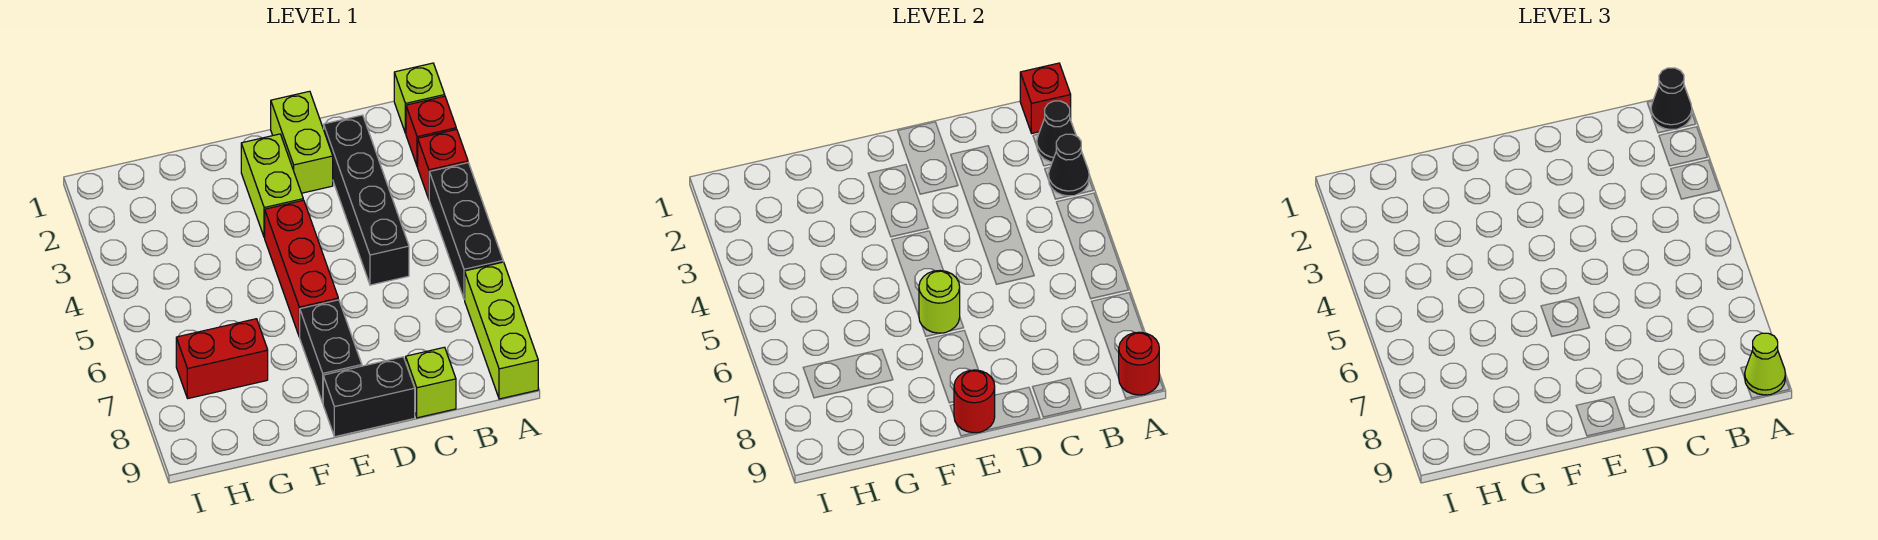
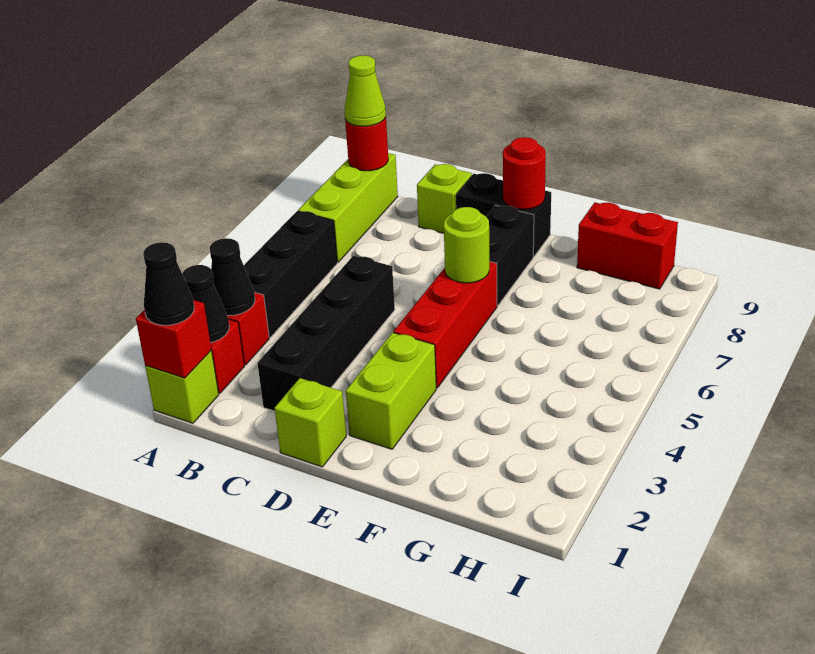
lime brick D1:D2 level 1 -> lime brick D1 level 1
red brick G7:H7 level 1 -> red brick G9:H9 level 1

